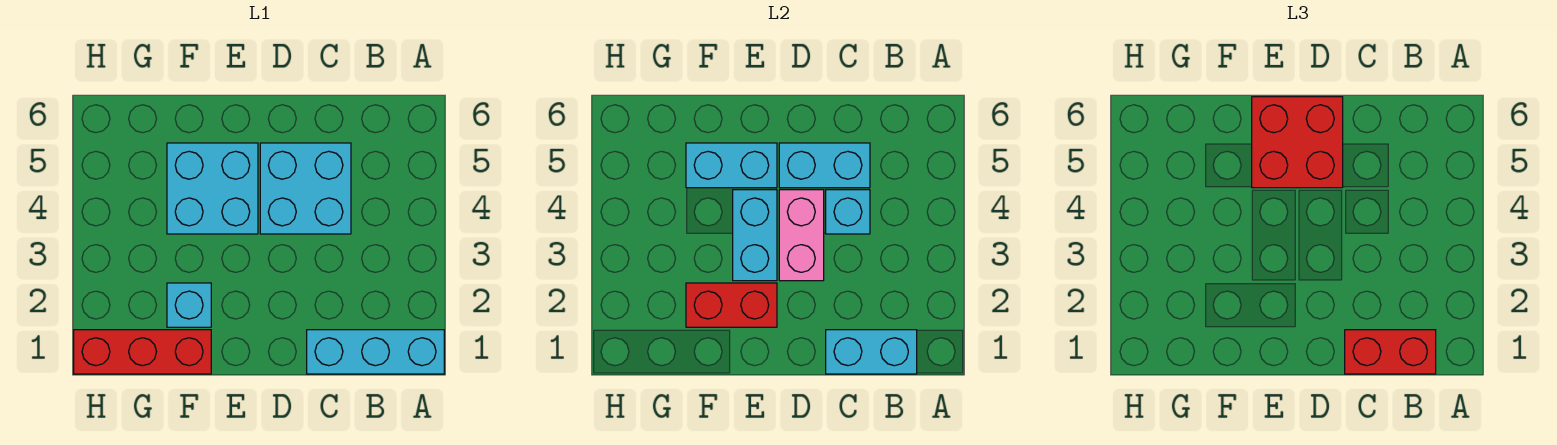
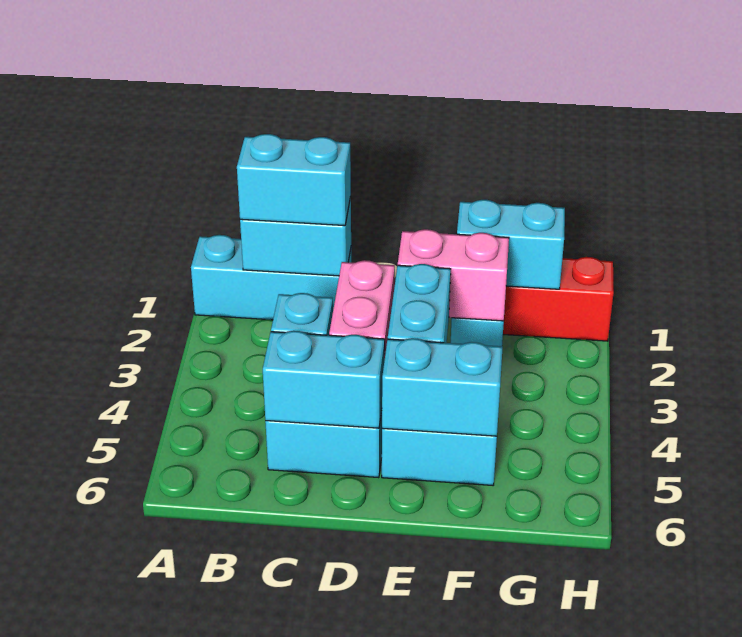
red brick B1:C1 level 3 -> cyan brick B1:C1 level 3
red brick D5:E6 level 3 -> none
red brick E2:F2 level 2 -> pink brick E2:F2 level 2
none -> cyan brick F1:G1 level 2

